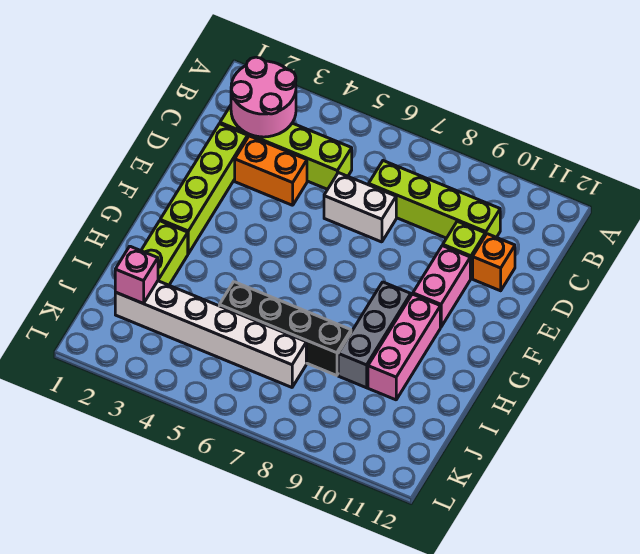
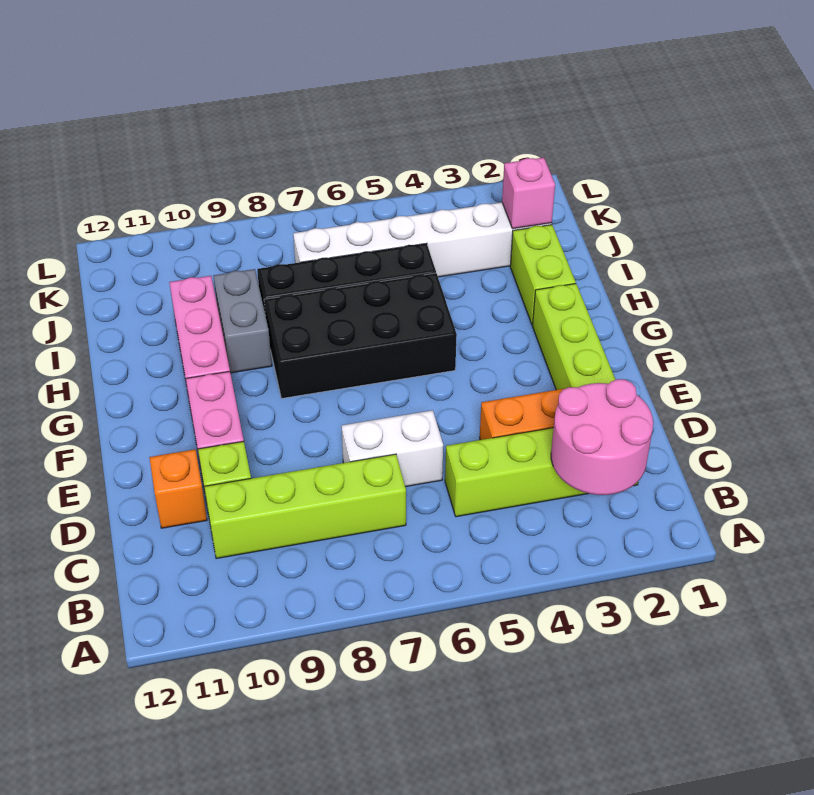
none -> black brick G5:H8 level 1
grey brick G9:I9 level 1 -> grey brick H9:I9 level 1

